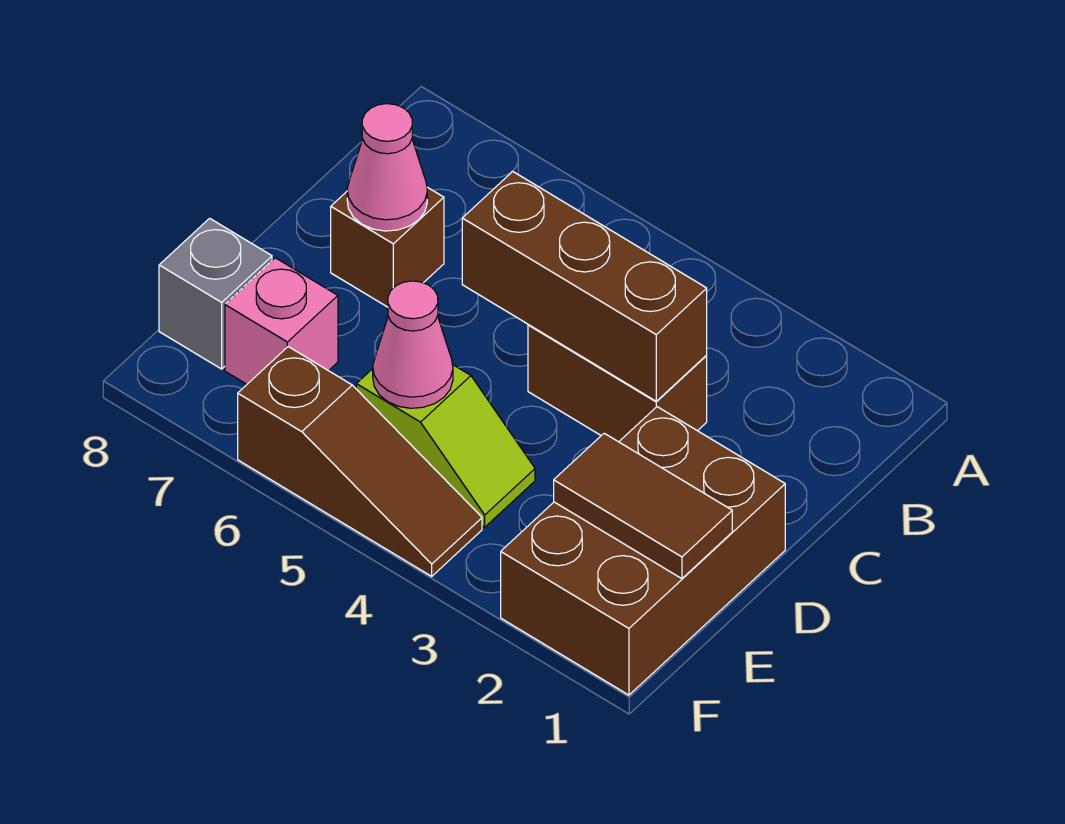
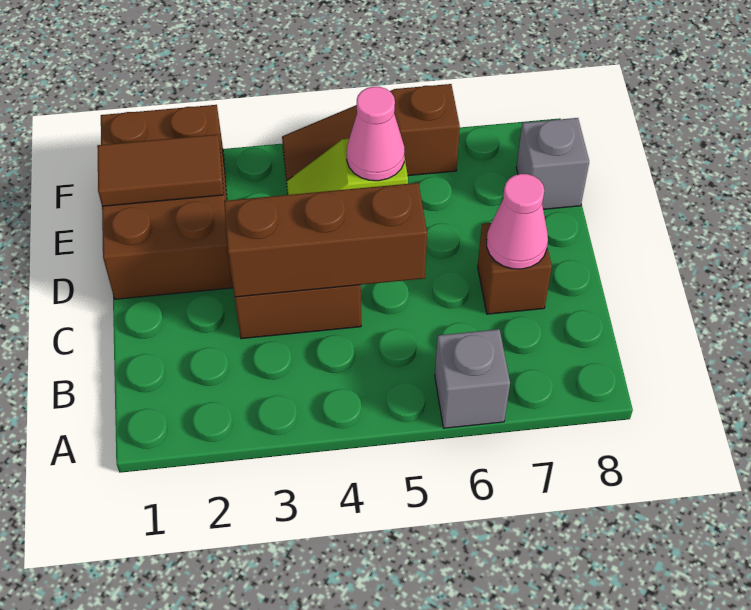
none -> grey brick A6 level 1
pink brick E7 level 1 -> none

